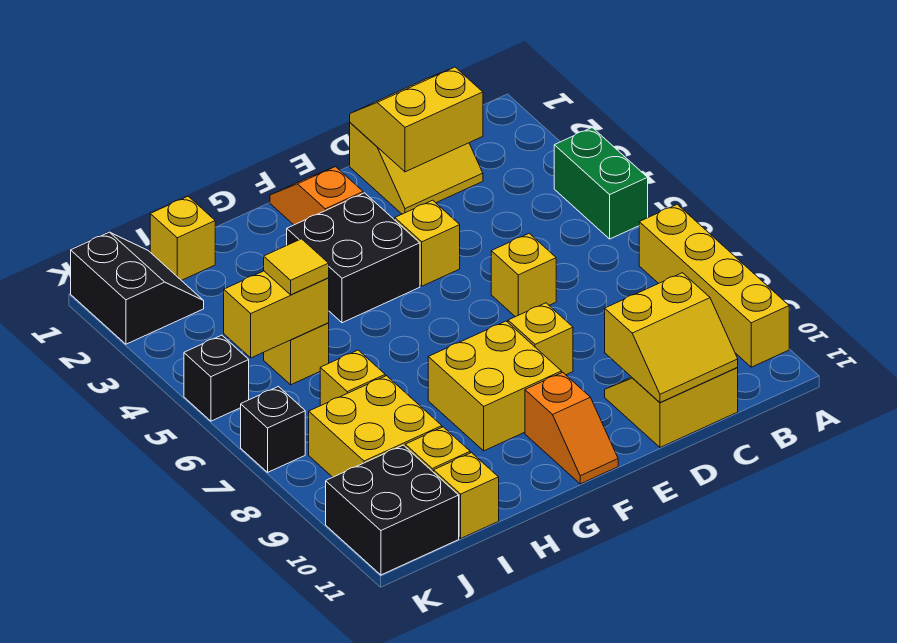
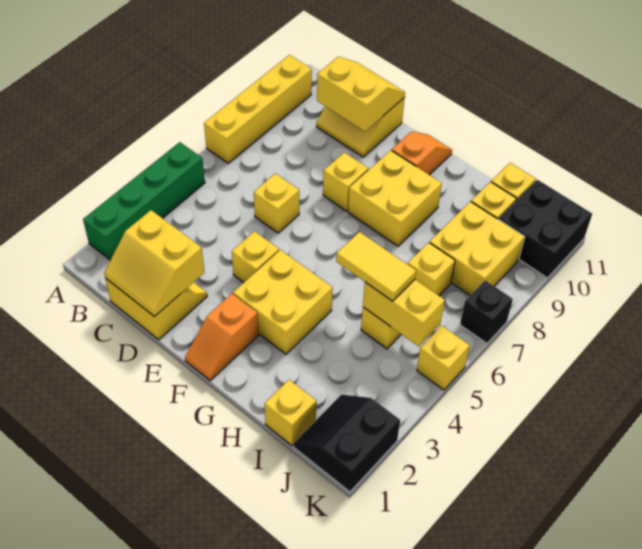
green brick A4:A5 level 1 -> green brick A2:A5 level 1
black brick F3:G4 level 1 -> yellow brick F3:G4 level 1
yellow tile I5 level 3 -> yellow tile H5:I5 level 3
black brick K5 level 1 -> yellow brick K5 level 1

